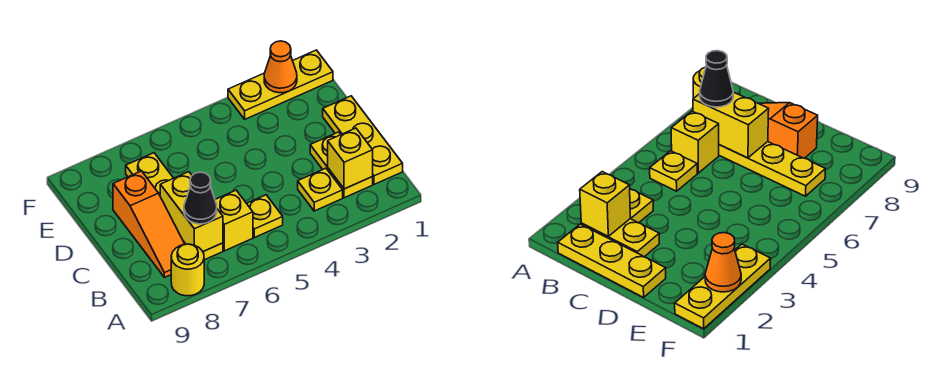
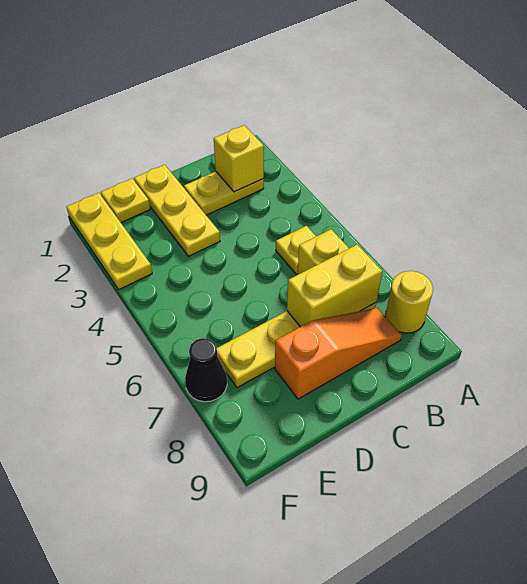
yellow plate B1:D1 level 1 -> yellow plate D1:D3 level 1
yellow plate B3 level 1 -> yellow plate E1 level 1
black cone B7 level 3 -> black cone F7 level 1
orange cone F2 level 2 -> none

